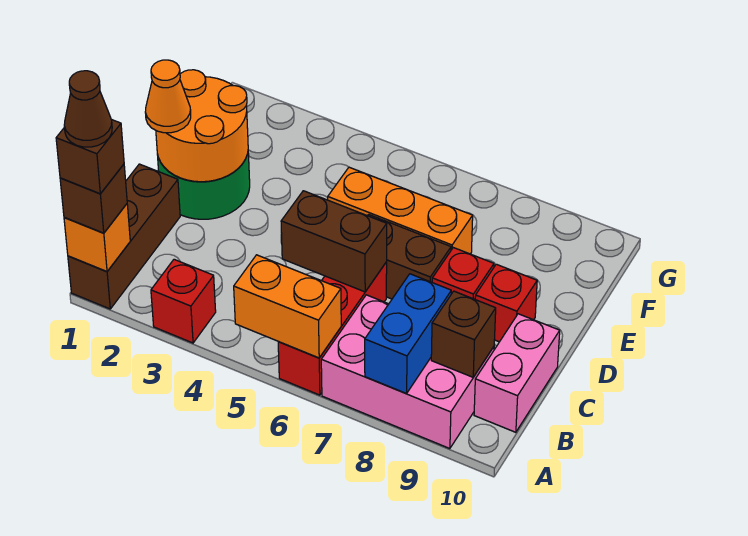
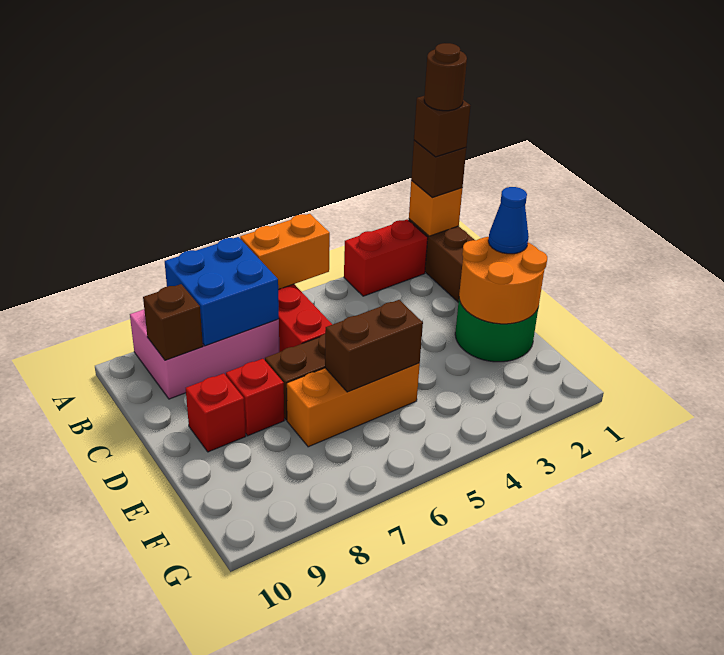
brown cone A1 level 5 -> brown round brick A1 level 5
red brick A3 level 1 -> red brick A2:A3 level 1
blue brick A8:B8 level 2 -> blue brick A7:B8 level 2
pink brick B10:C10 level 1 -> none
brown brick C5:C6 level 2 -> brown brick E5:E6 level 2
orange cone D1 level 3 -> blue cone D1 level 3

